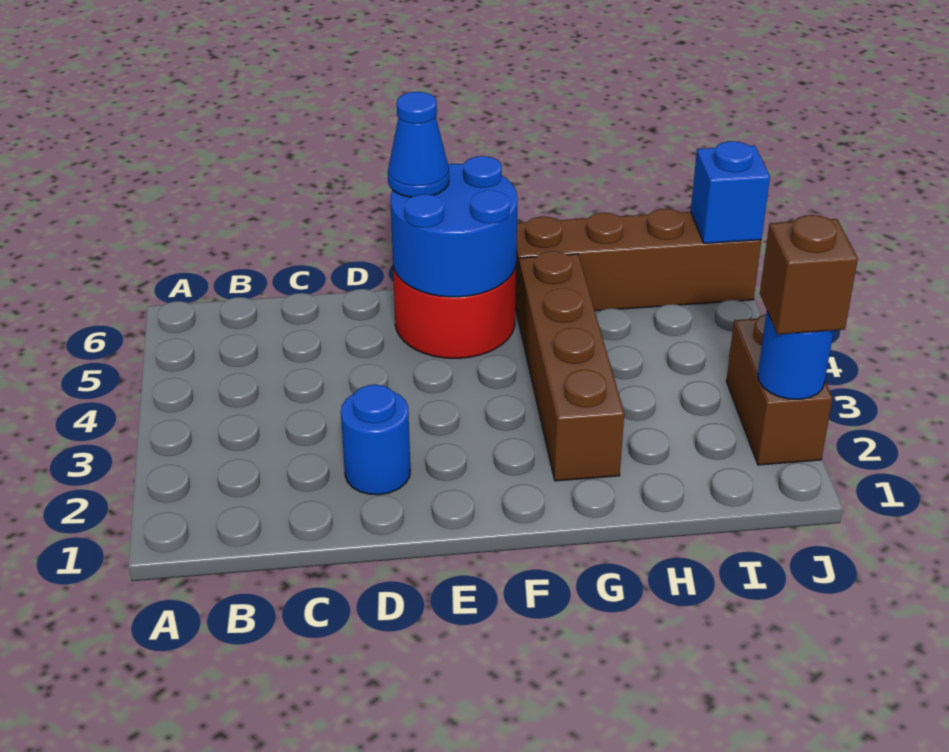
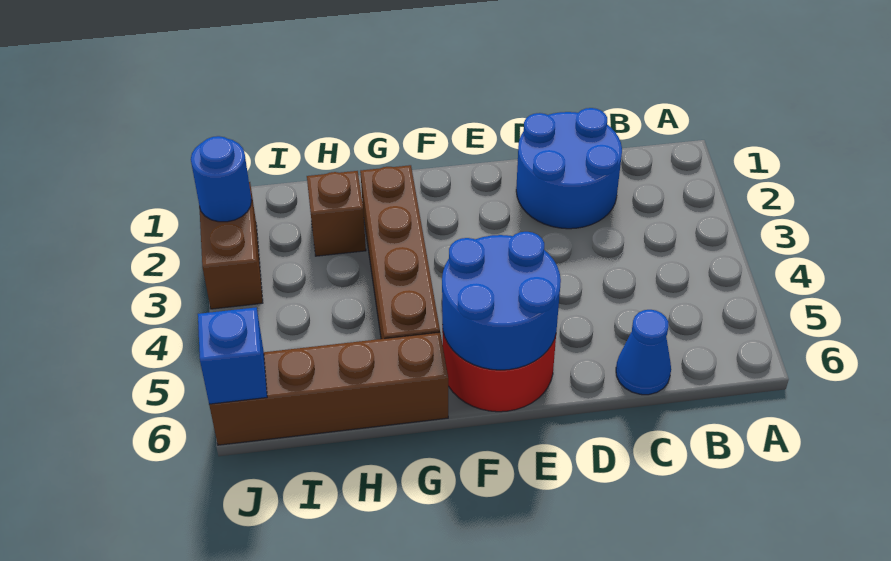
blue round brick D2 level 1 -> blue round brick C1:D2 level 1
blue cone E6 level 3 -> blue cone C6 level 1
brown brick J2 level 3 -> brown brick H2 level 1

